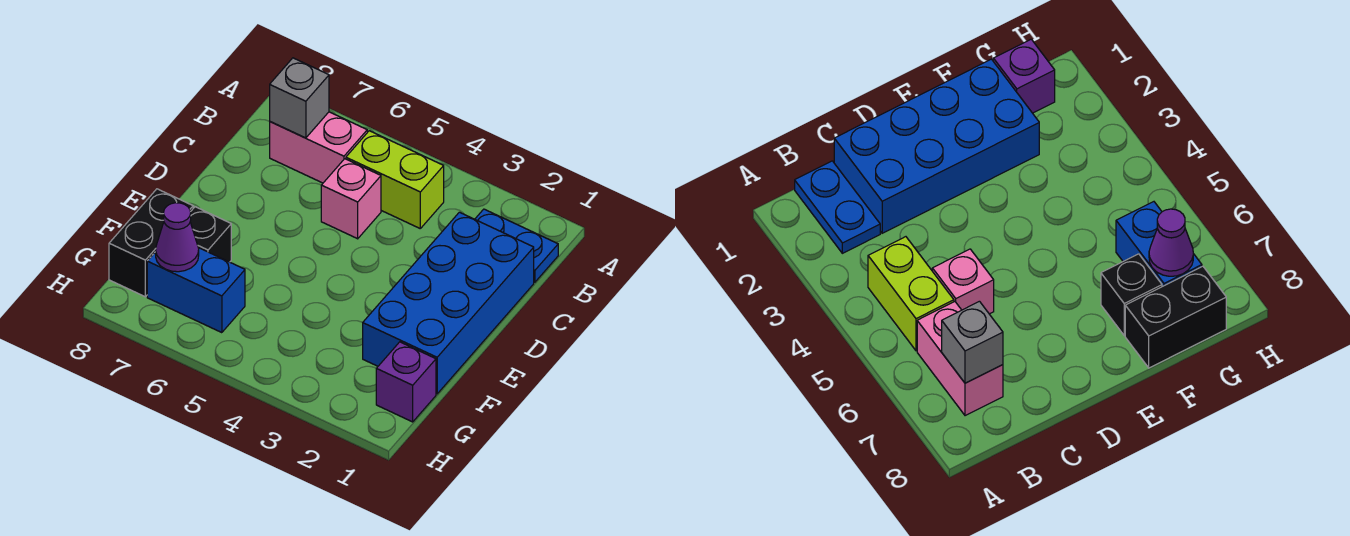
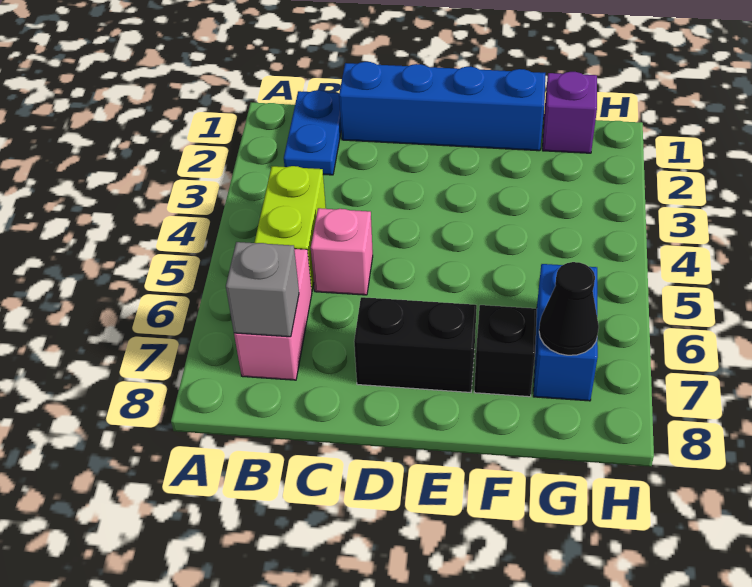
blue brick C1:F2 level 1 -> blue brick C1:F1 level 1
black brick F8:G8 level 1 -> black brick D7:E7 level 1
purple cone G7 level 2 -> black cone G7 level 2

